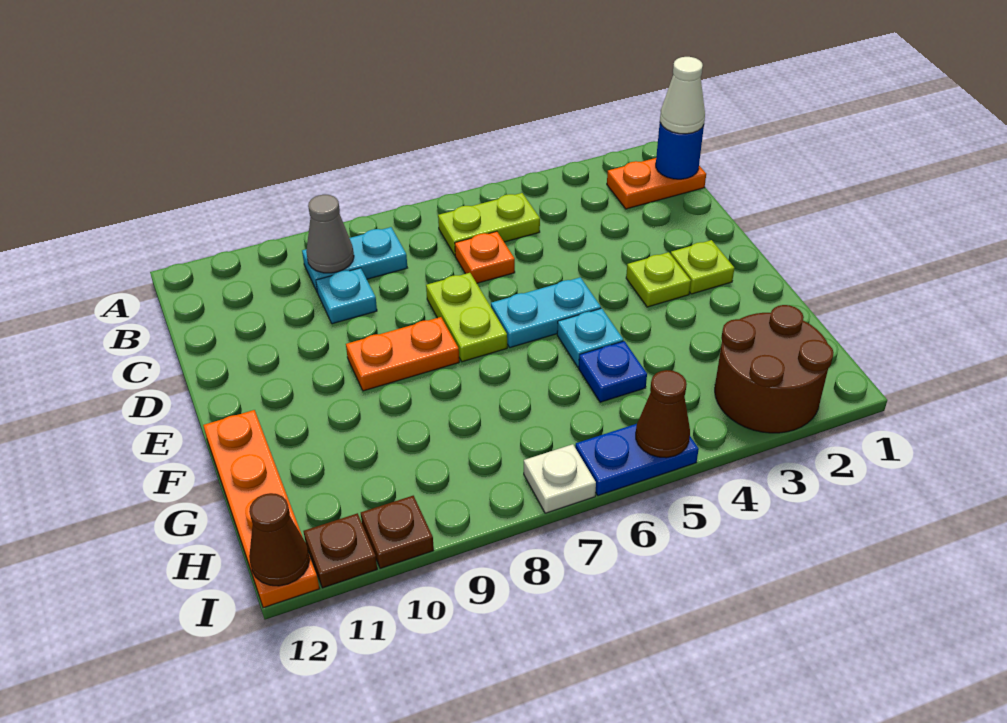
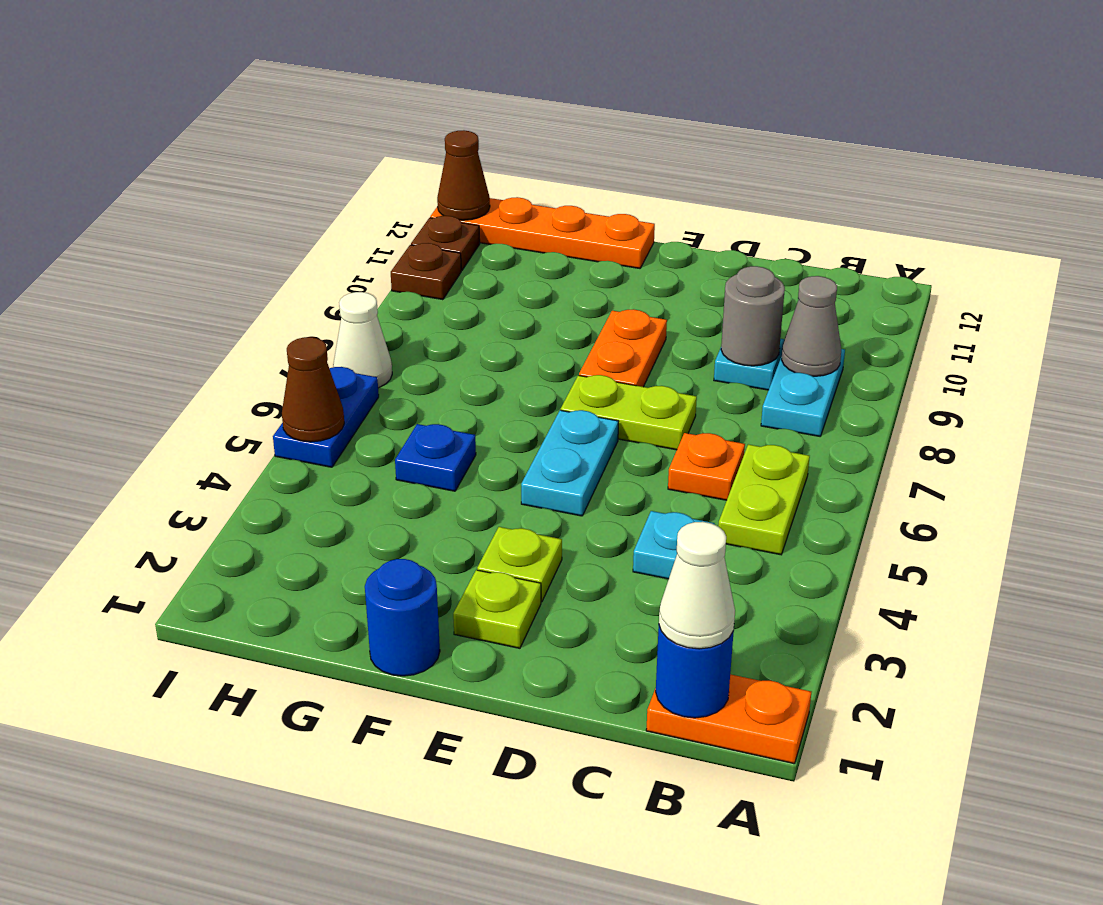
orange plate B1:B2 level 1 -> orange plate A1:B1 level 1
none -> grey round brick C9 level 2
none -> blue round brick F1 level 1
cyan plate F5 level 1 -> cyan plate C4 level 1
brown round brick H2:I3 level 1 -> none
white plate I7 level 1 -> white cone I7 level 1

